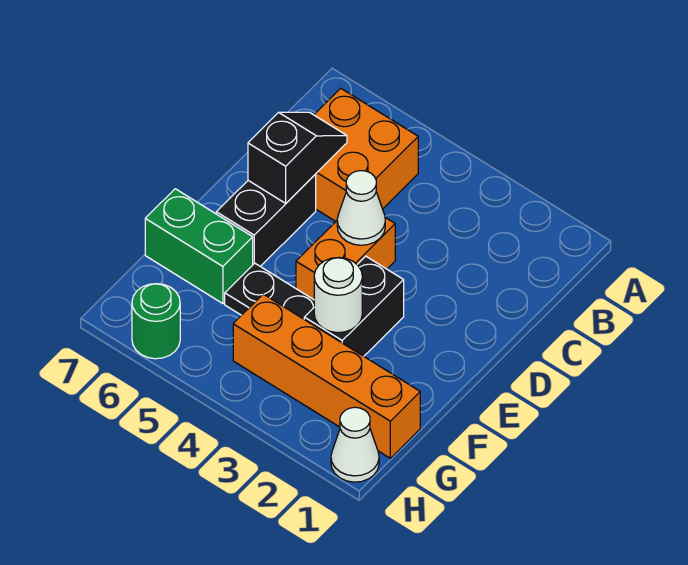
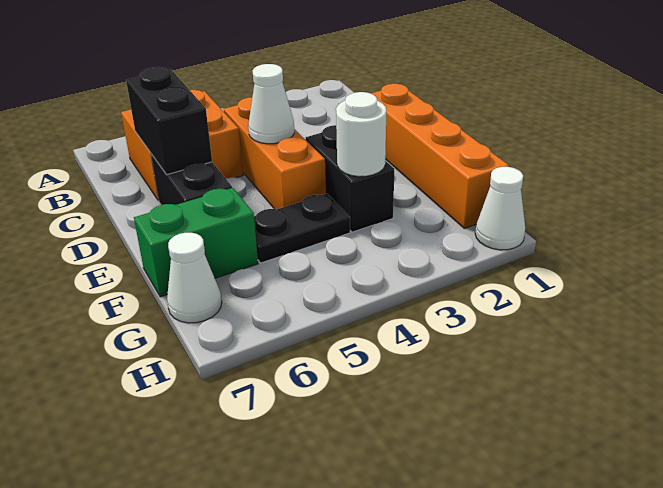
black slope C6:D6 level 2 top D -> black brick C6:D6 level 2
orange brick D4:E4 level 1 -> orange brick C4:E4 level 1
orange brick G1:G4 level 1 -> orange brick D1:G1 level 1
none -> white cone G7 level 1
green round brick H6 level 1 -> none

